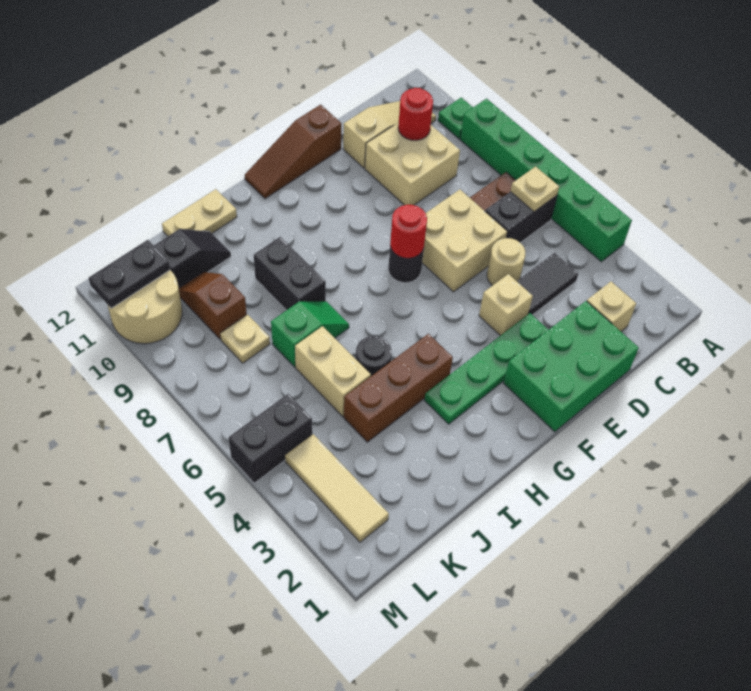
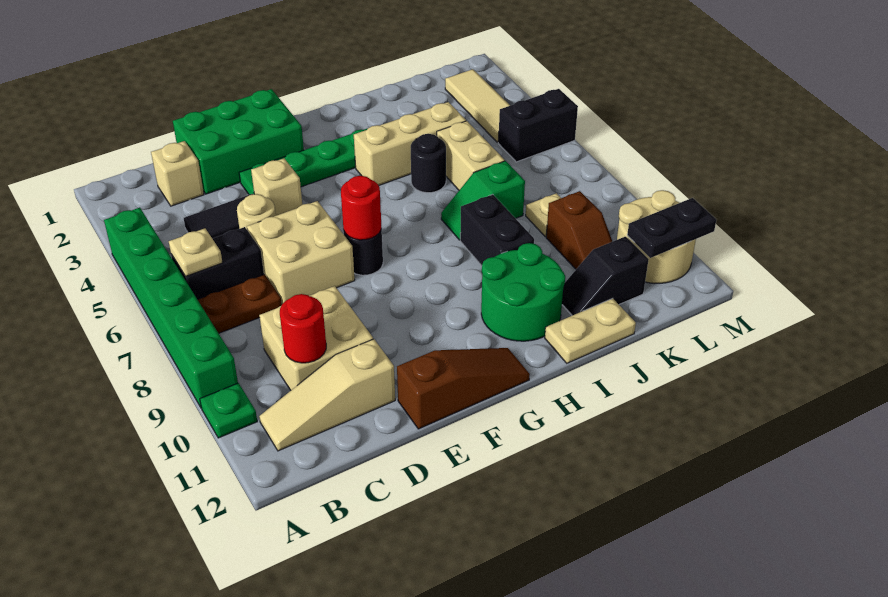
brown brick H4:J4 level 1 -> tan brick H4:J4 level 1
none -> green round brick H10:I11 level 1

